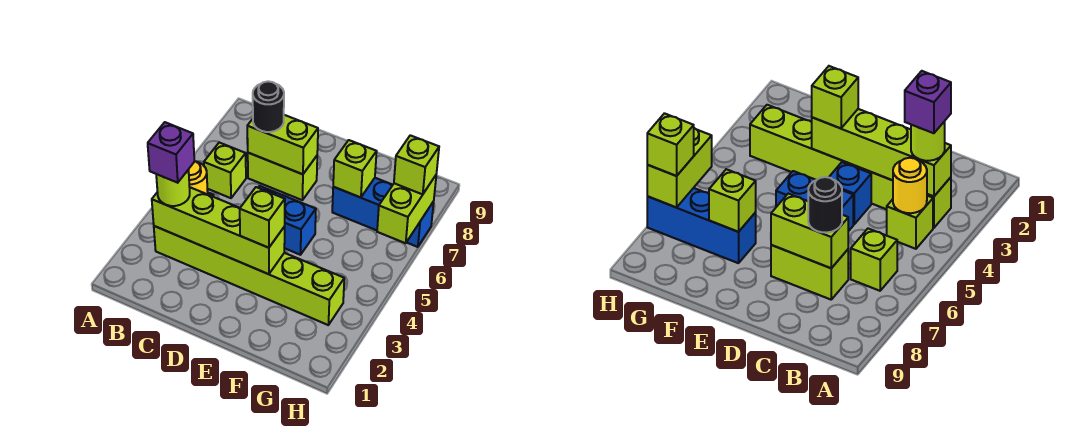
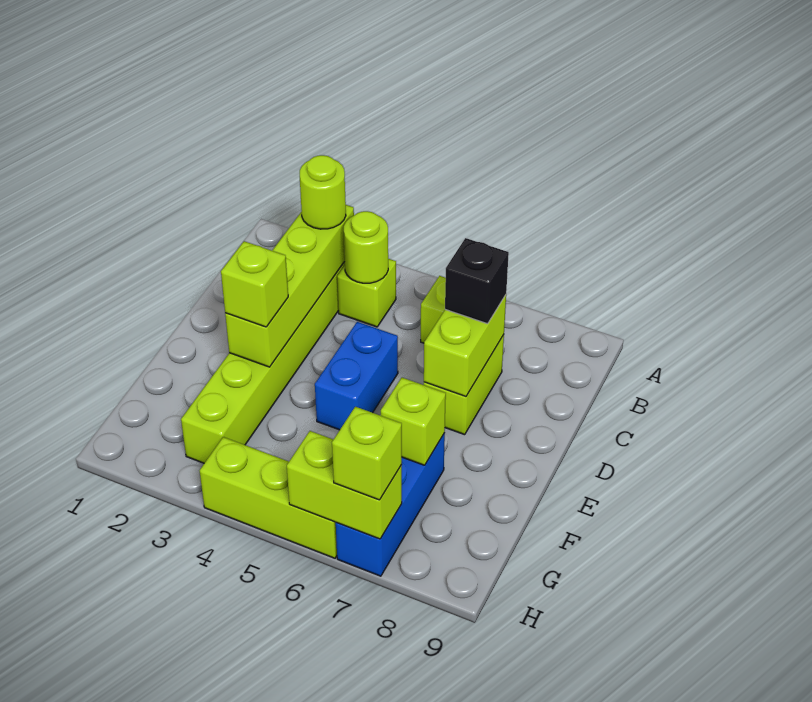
purple brick B3 level 4 -> none
yellow round brick B4 level 2 -> lime round brick B4 level 2
black round brick C7 level 3 -> black brick C7 level 3
blue brick D4 level 1 -> none
none -> lime brick H4:H6 level 1

